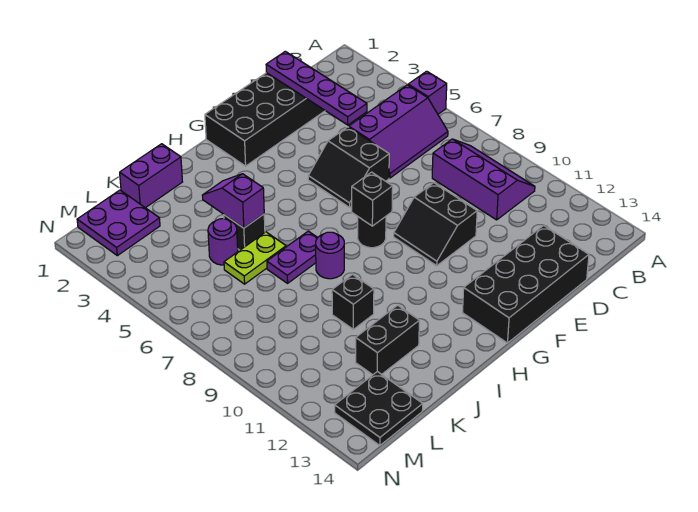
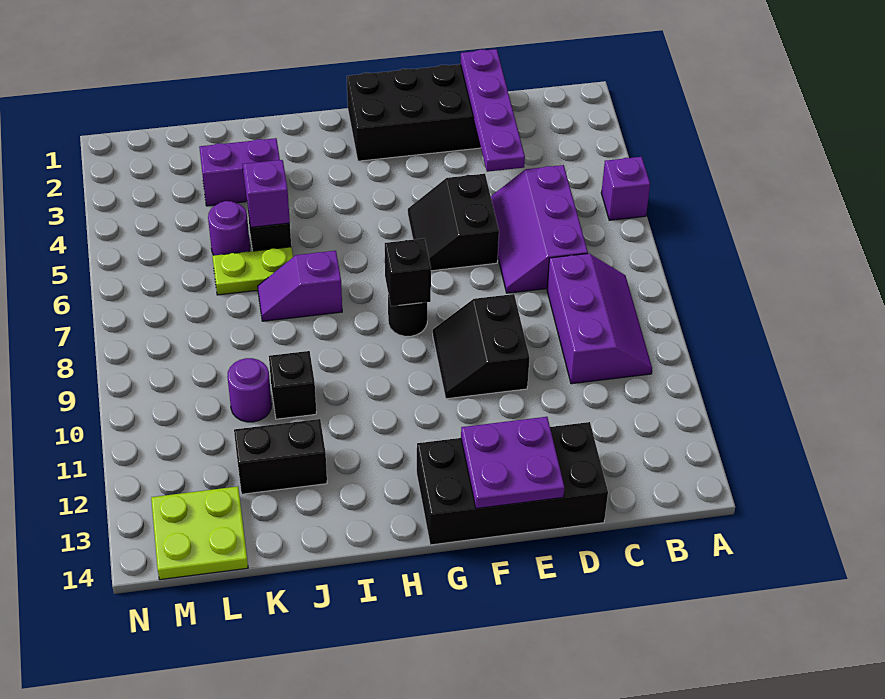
purple slope B5:D6 level 1 top 5 -> purple slope C5:D7 level 1 top C
purple plate I7:J7 level 1 -> purple slope I7:J7 level 1 top I
purple round brick I8 level 1 -> purple round brick K10 level 1
purple brick J1:K1 level 1 -> purple brick J3:K3 level 1
purple plate L1:M2 level 1 -> purple plate E13:F14 level 2
black plate L13:M14 level 1 -> lime plate L13:M14 level 1

